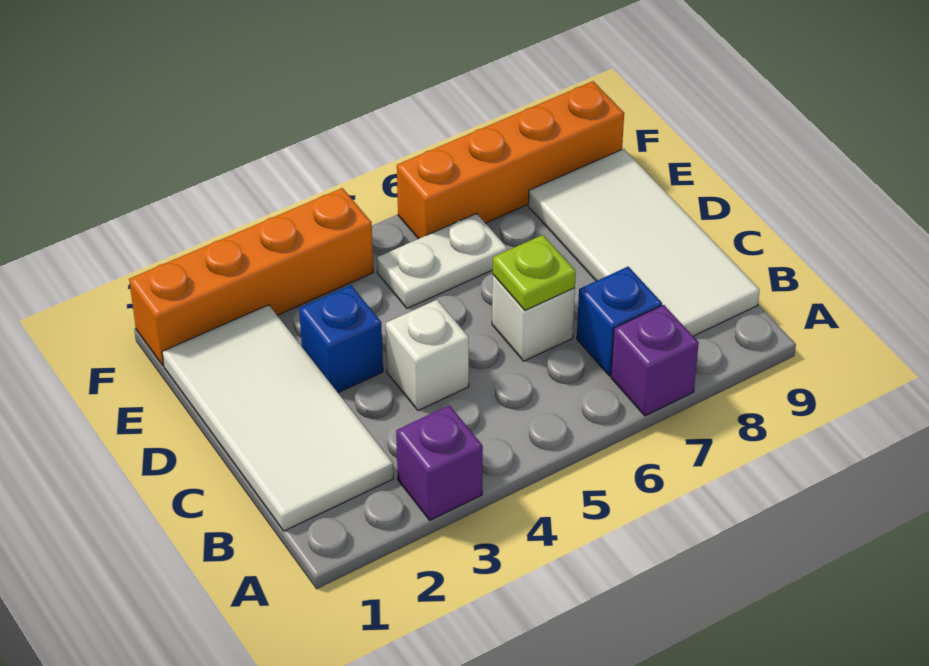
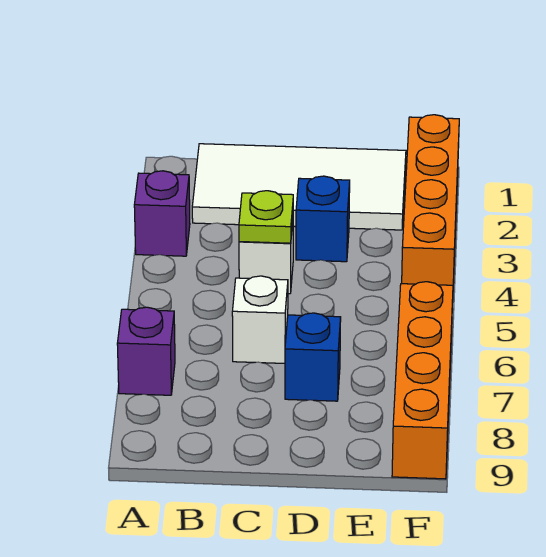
blue brick B7 level 1 -> blue brick D7 level 1
white tile B8:E9 level 1 -> none
lime plate C6 level 2 -> lime plate C4 level 2
white plate E5:E6 level 1 -> none

